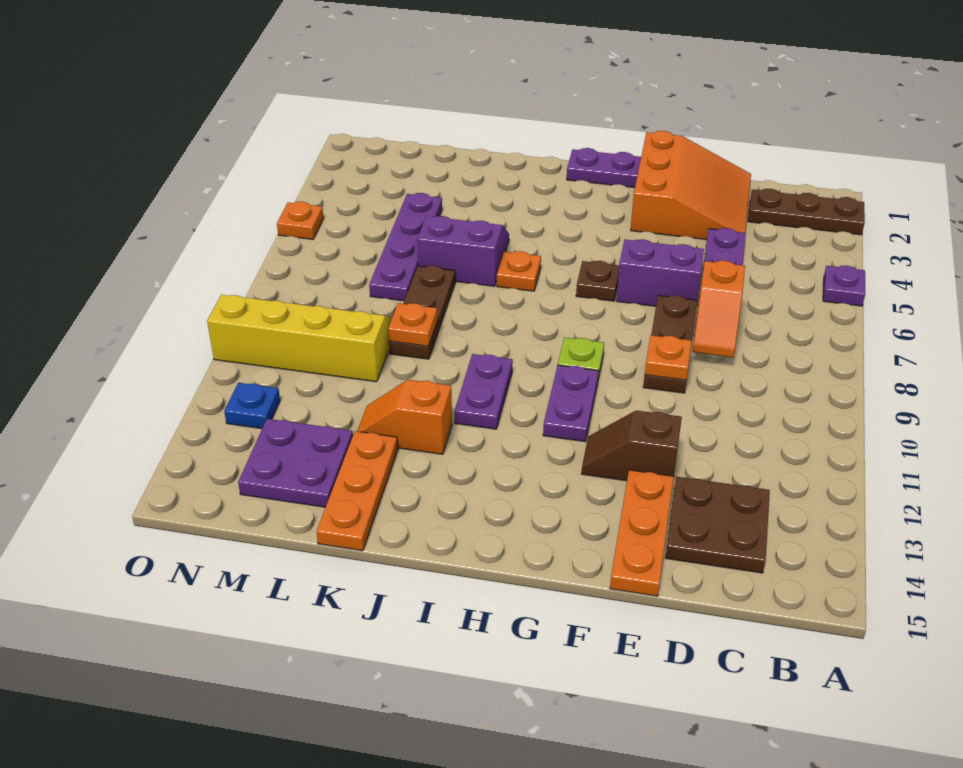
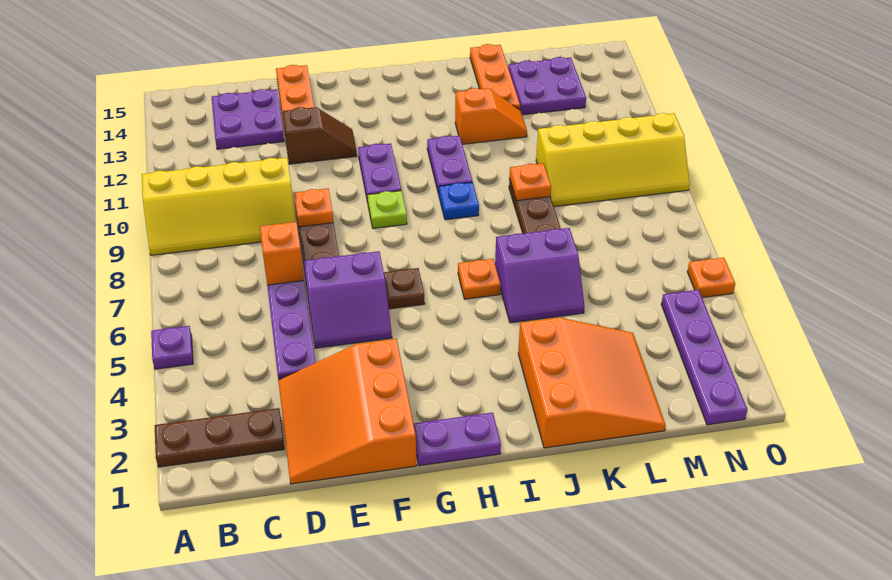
none -> yellow slope A9:D10 level 1 top 10
brown plate C13:D14 level 1 -> purple plate C13:D14 level 1
none -> orange slope J1:L3 level 1 top J
purple plate L4:L7 level 1 -> purple plate N1:N4 level 1
blue plate N12 level 1 -> blue plate I9 level 1

